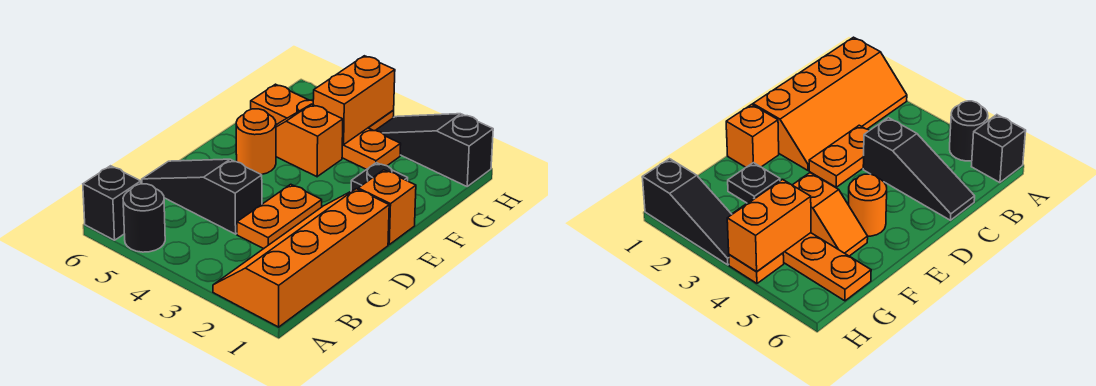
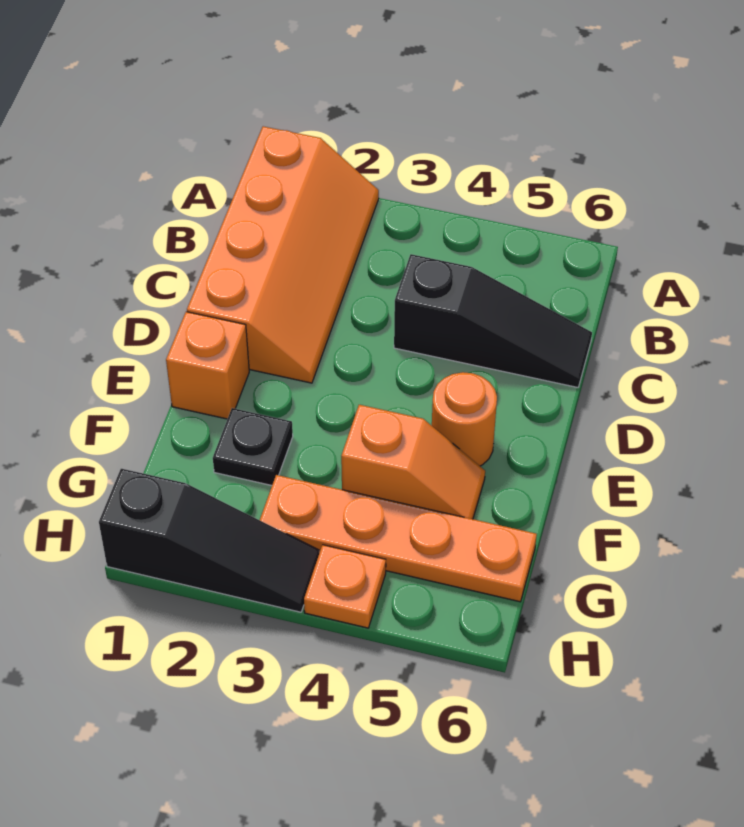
black round brick A5 level 1 -> none
black brick A6 level 1 -> none
orange plate C3:D3 level 1 -> none
orange brick G4:H4 level 2 -> none

